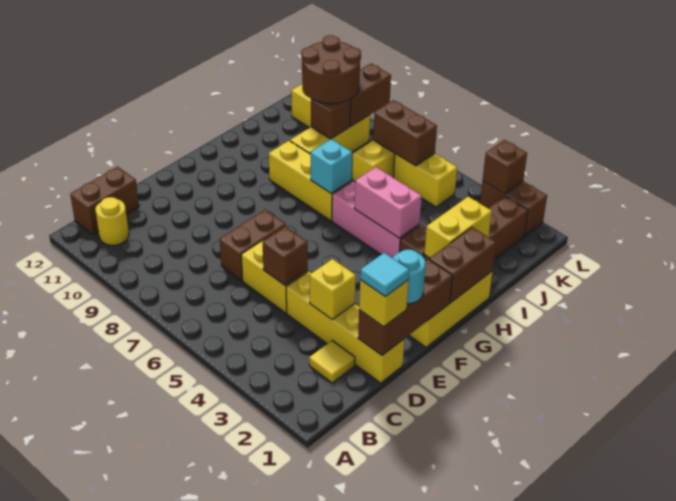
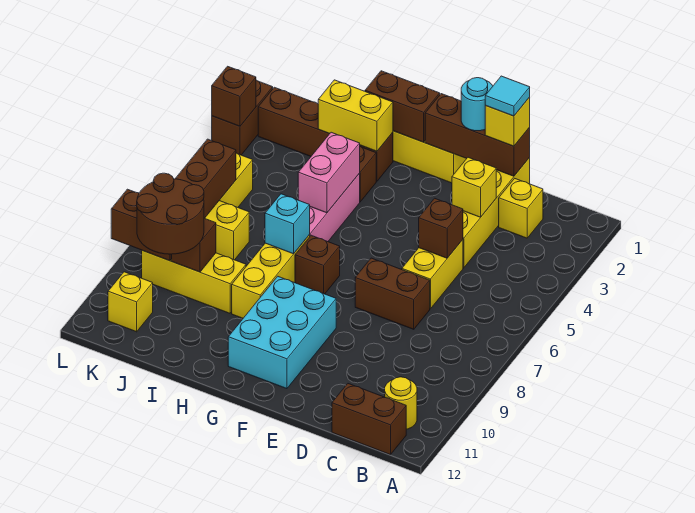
yellow tile C2 level 1 -> yellow brick C2 level 1
none -> cyan brick F9:G11 level 1
none -> brown brick G7 level 1

